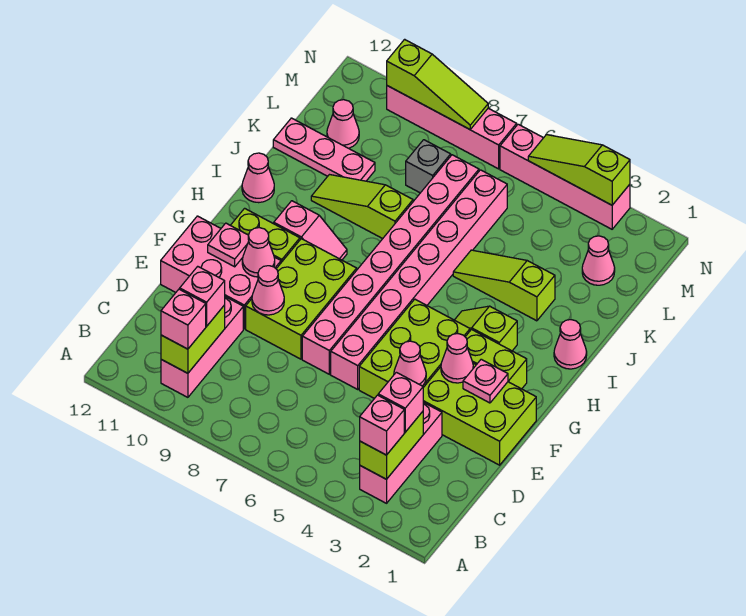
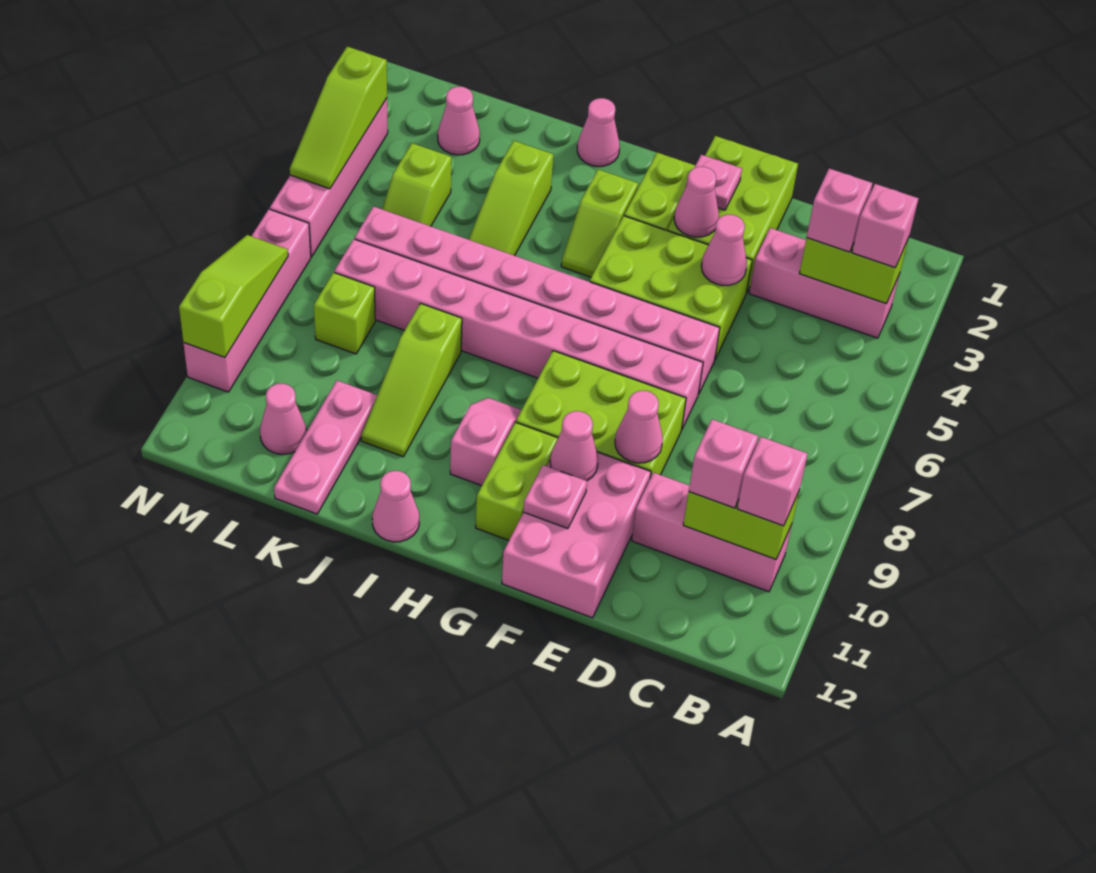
none -> lime slope L4:L5 level 1 top 4
grey brick L8 level 1 -> lime brick L8 level 1

